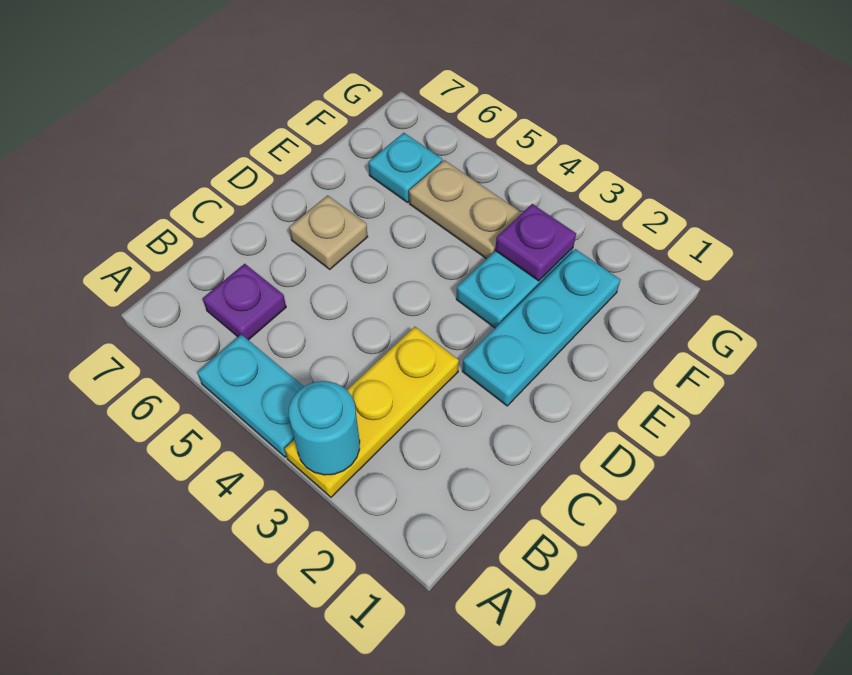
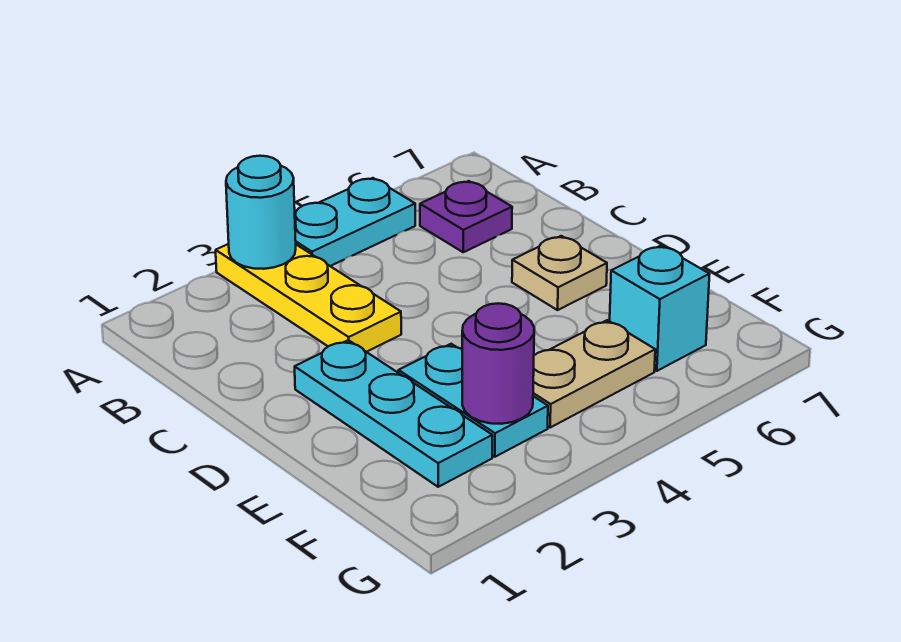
purple plate F3 level 2 -> purple round brick F3 level 2
cyan plate F6 level 1 -> cyan brick F6 level 1

